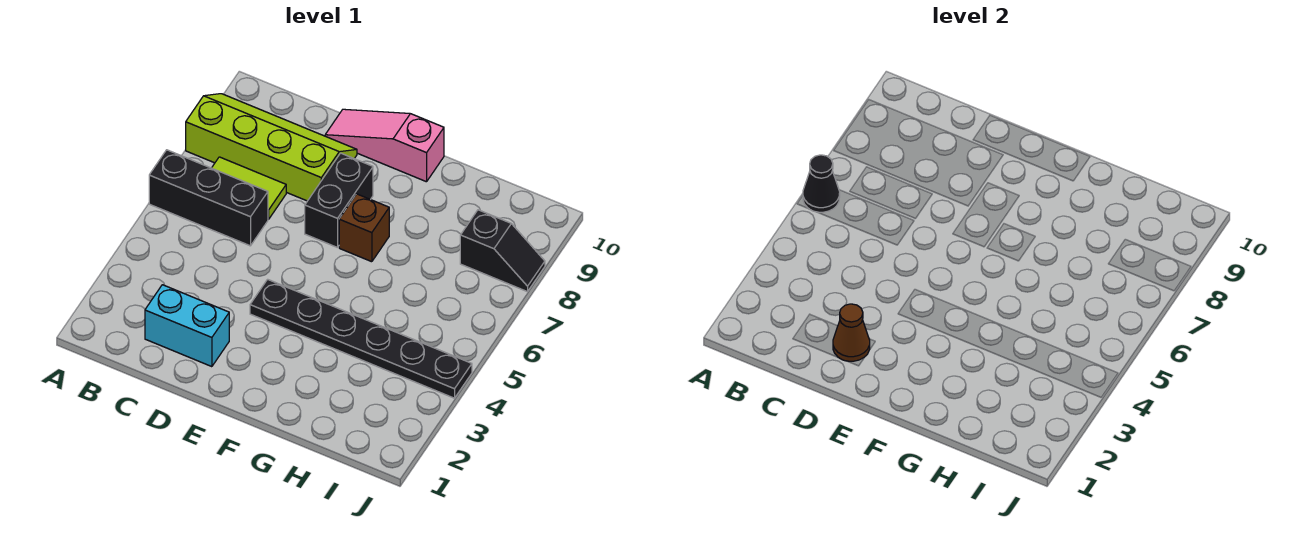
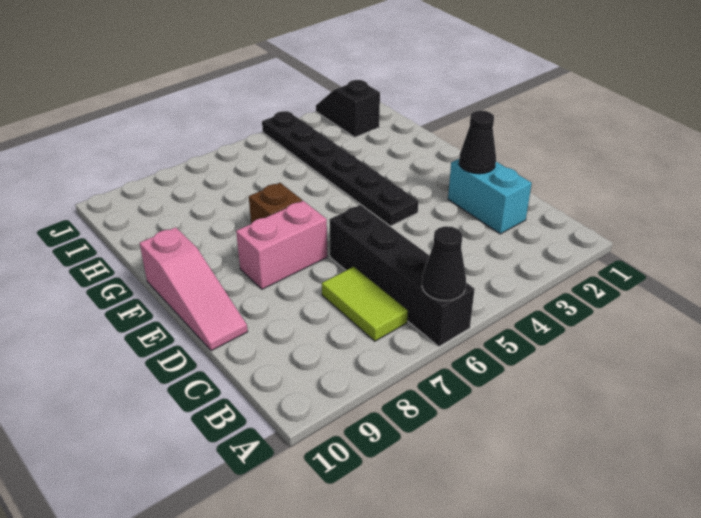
black brick A6:C6 level 1 -> black brick A6:D6 level 1
lime slope A8:D9 level 1 top 8 -> none
brown cone D2 level 2 -> black cone D2 level 2
black brick E7:E8 level 1 -> pink brick E7:E8 level 1
black slope I8:J8 level 1 top I -> black slope I2:J2 level 1 top I

